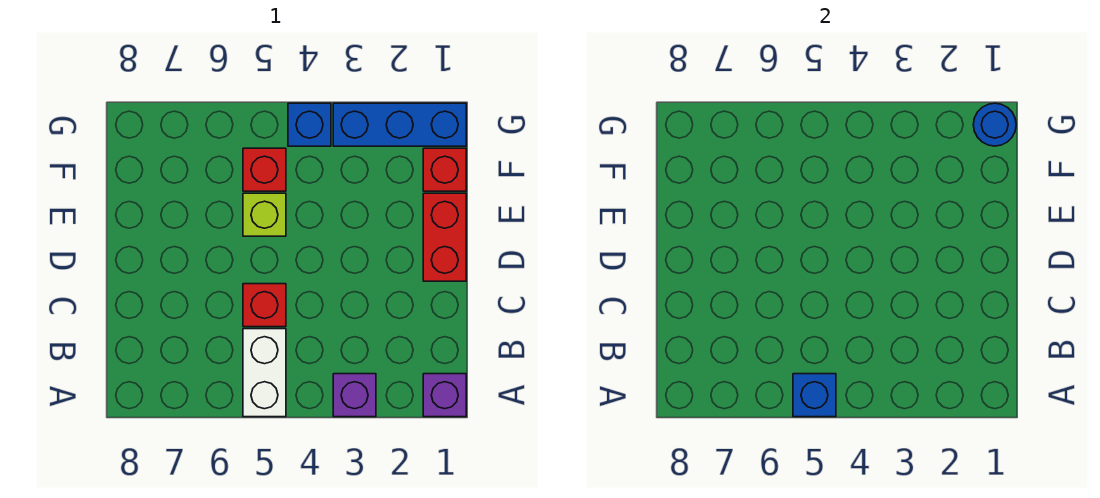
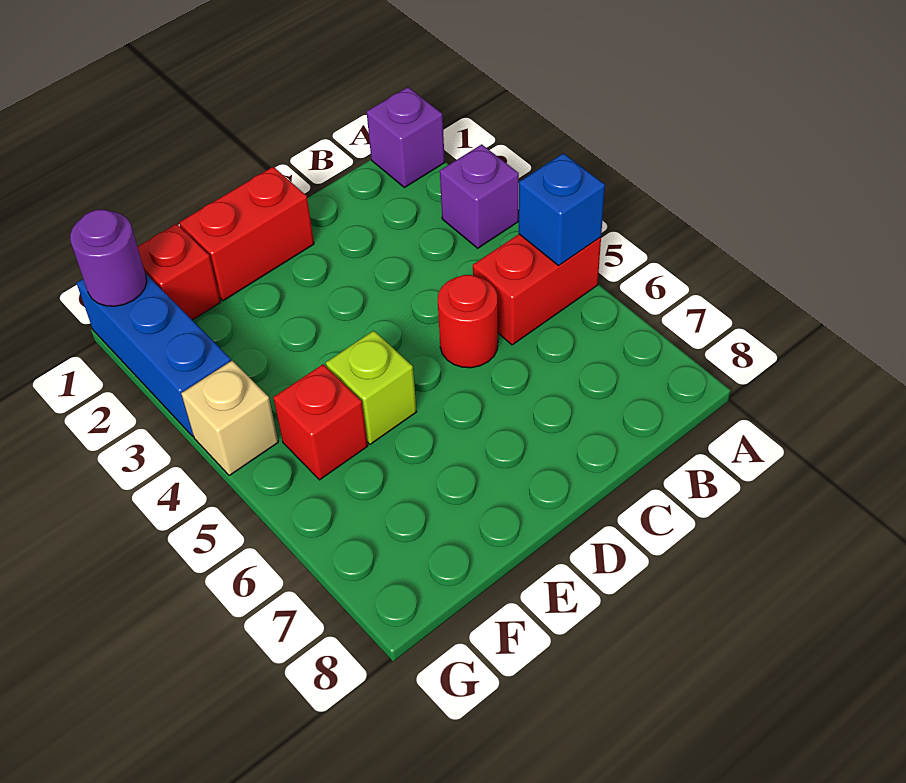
white brick A5:B5 level 1 -> red brick A5:B5 level 1
red brick C5 level 1 -> red round brick C5 level 1
blue round brick G1 level 2 -> purple round brick G1 level 2
blue brick G4 level 1 -> tan brick G4 level 1

